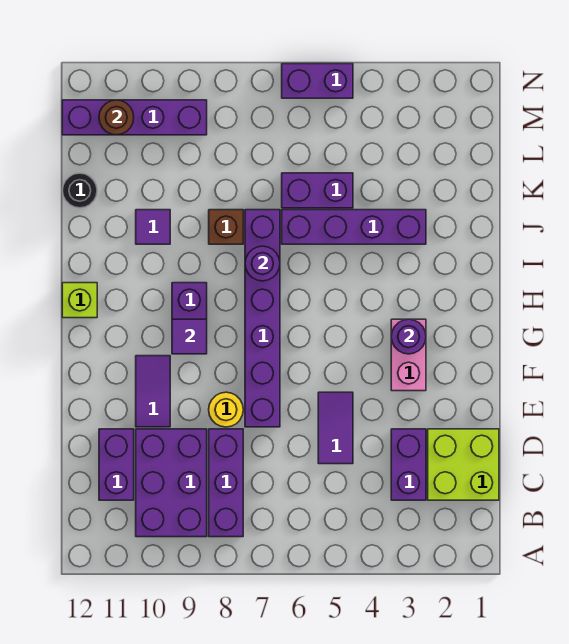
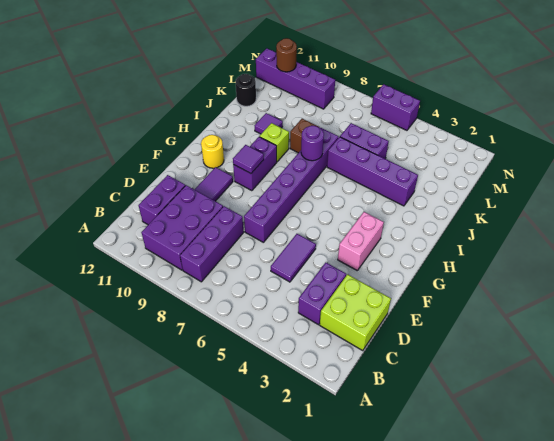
yellow round brick E8 level 1 -> yellow round brick G11 level 1
purple round brick G3 level 2 -> none
lime brick H12 level 1 -> lime brick I9 level 1

